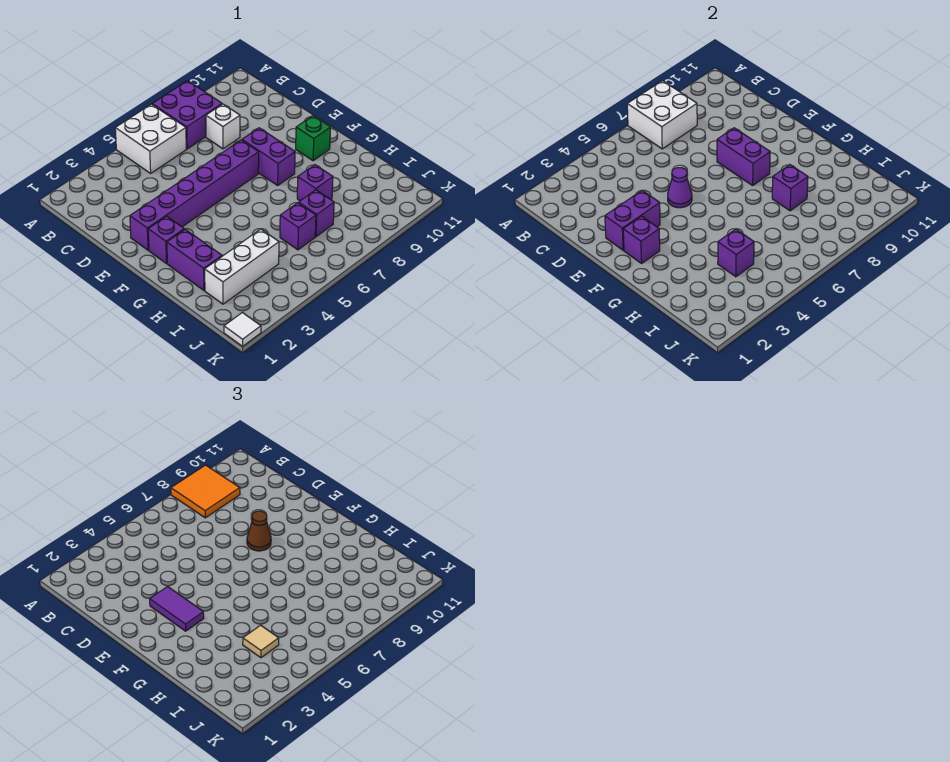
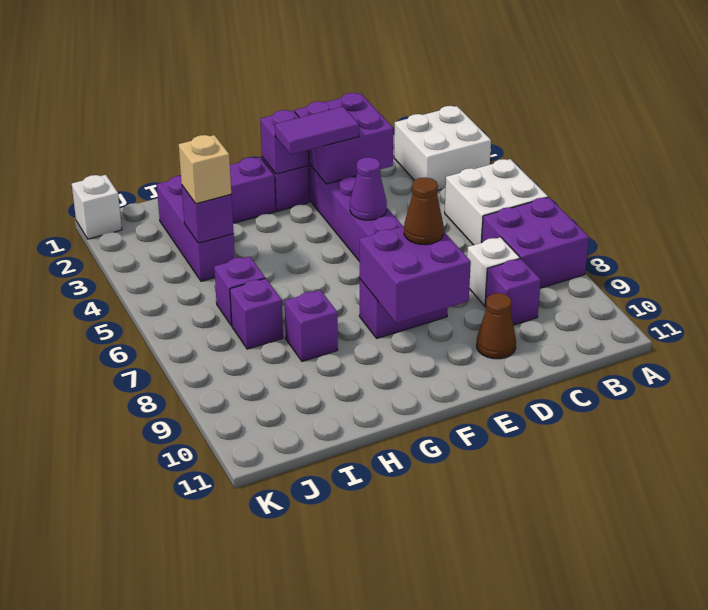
white brick A7:B8 level 2 -> white brick A2:B3 level 1
orange tile A8:B9 level 3 -> none
none -> brown cone D10 level 1
purple brick E2:E3 level 2 -> purple brick D2:E3 level 2
purple brick E8:F8 level 2 -> purple brick E8:F9 level 2
green brick F10 level 1 -> none
purple brick H8 level 2 -> purple brick C9 level 1
white brick I2:I4 level 1 -> purple brick I2:I4 level 1
tan tile I4 level 3 -> tan brick I4 level 3
white tile K1 level 1 -> white brick K1 level 1

